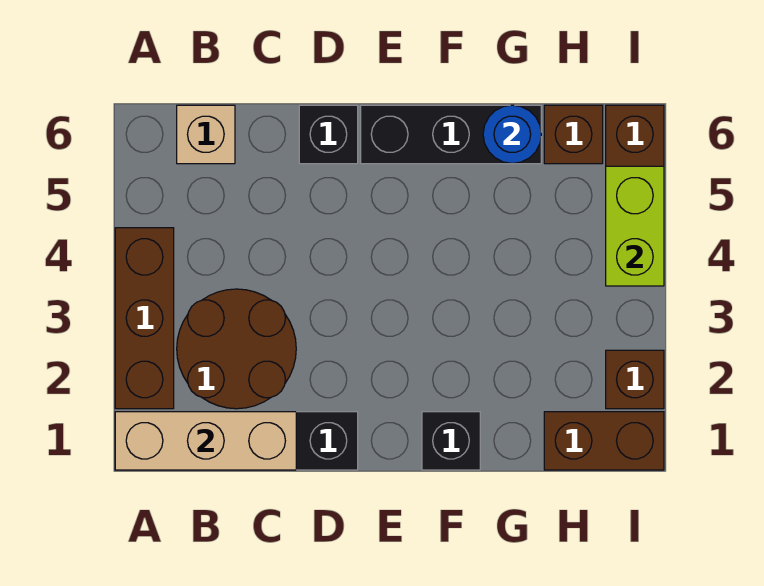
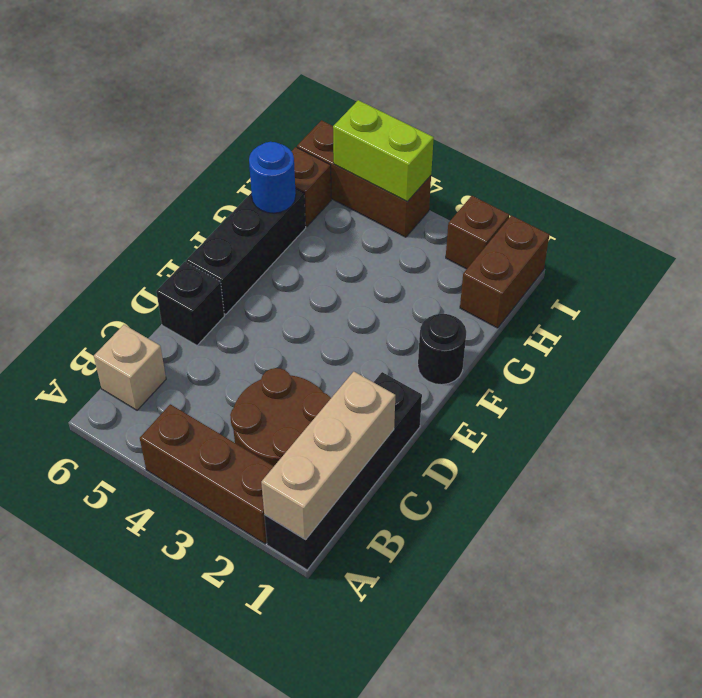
black brick F1 level 1 -> black round brick F1 level 1

